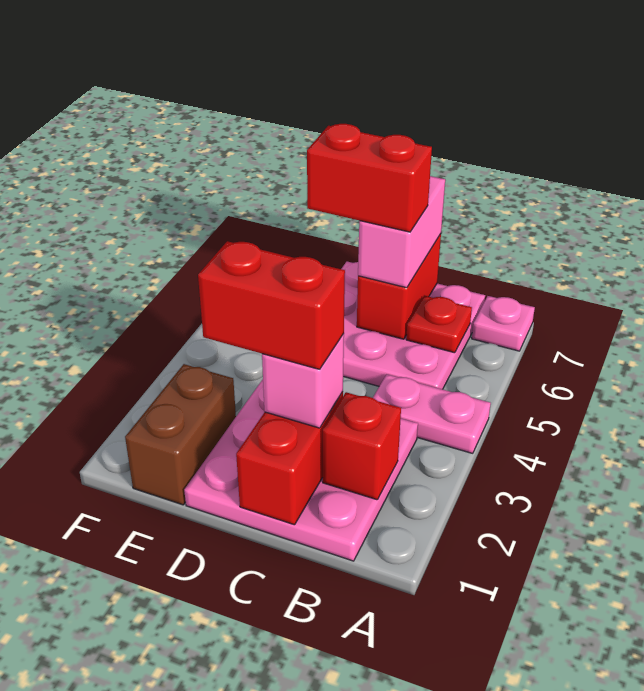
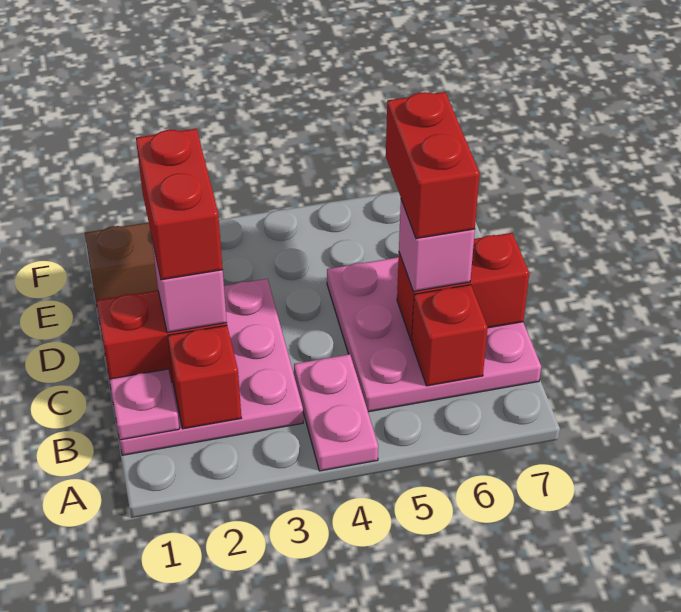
pink plate A7 level 1 -> pink plate B1 level 2
red plate B6 level 2 -> red brick B6 level 2
pink brick C6:C7 level 3 -> pink brick C6 level 3

